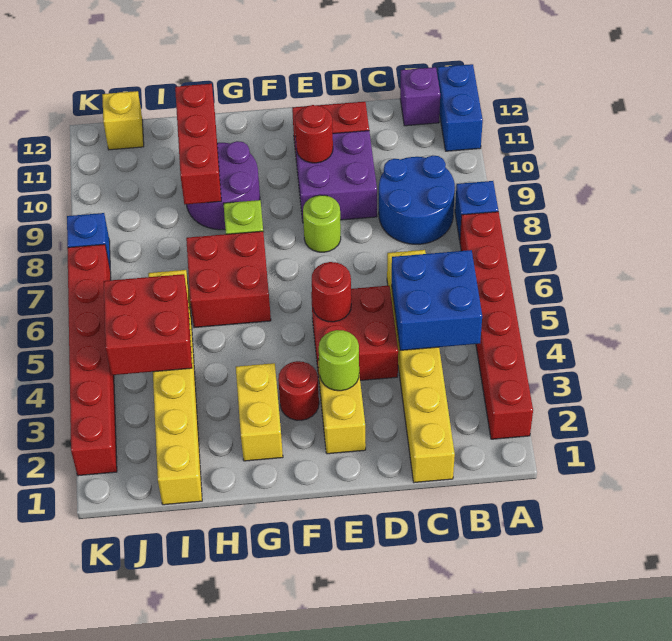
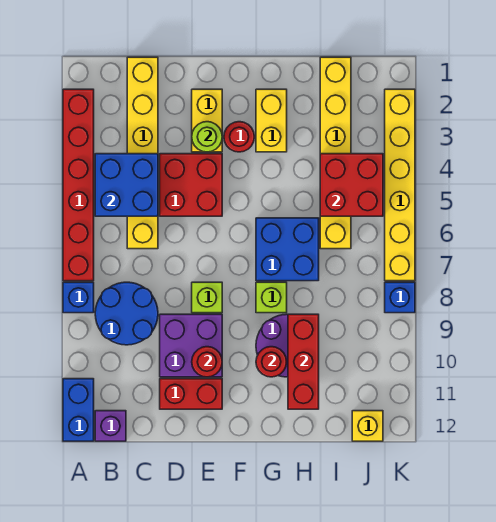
red round brick E5 level 2 -> red round brick G10 level 2
lime round brick E8 level 1 -> lime brick E8 level 1
red brick G6:H7 level 1 -> blue brick G6:H7 level 1
red brick K2:K7 level 1 -> yellow brick K2:K7 level 1

